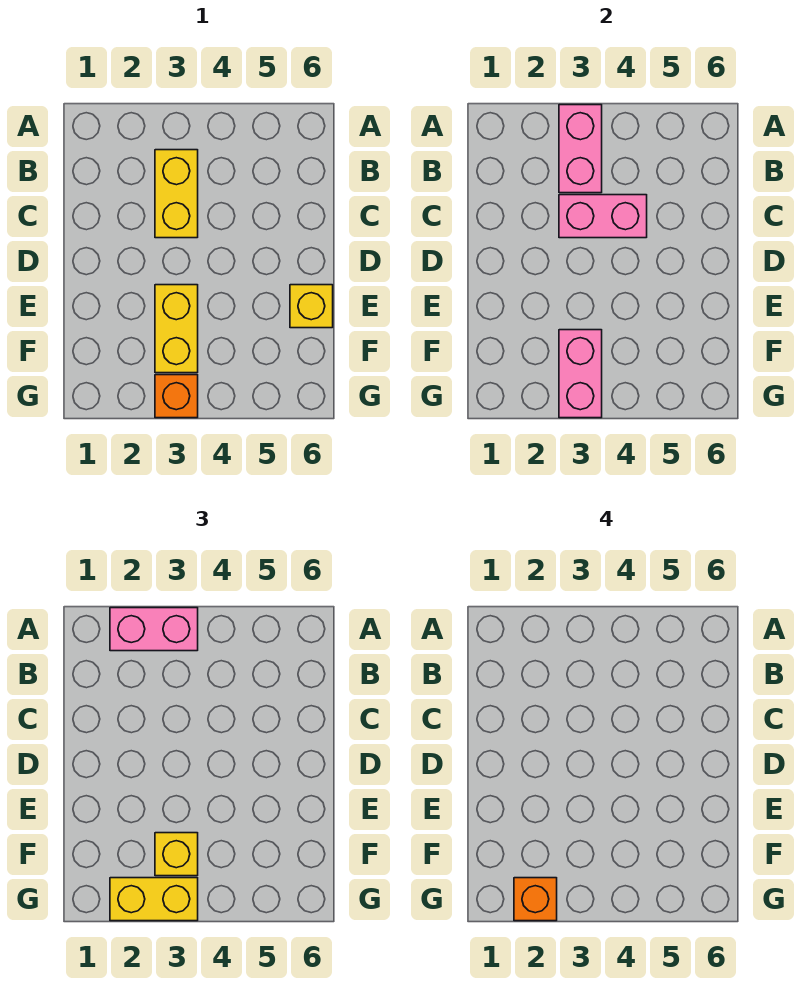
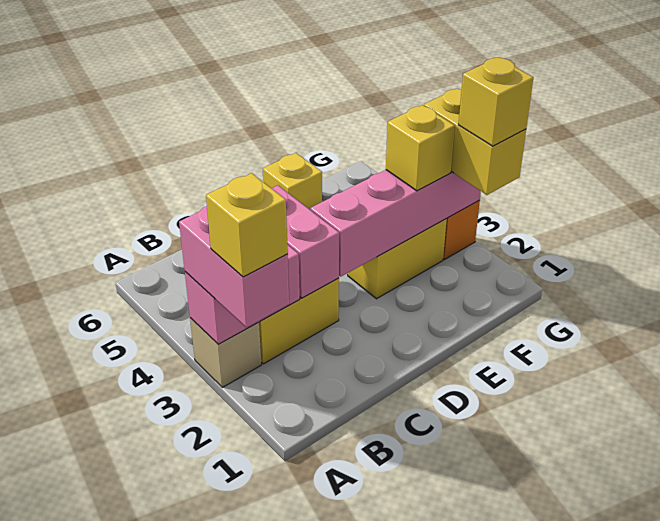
none -> yellow brick A2 level 4
none -> tan brick A3 level 1
pink brick F3:G3 level 2 -> pink brick D3:G3 level 2
orange brick G2 level 4 -> yellow brick G2 level 4

